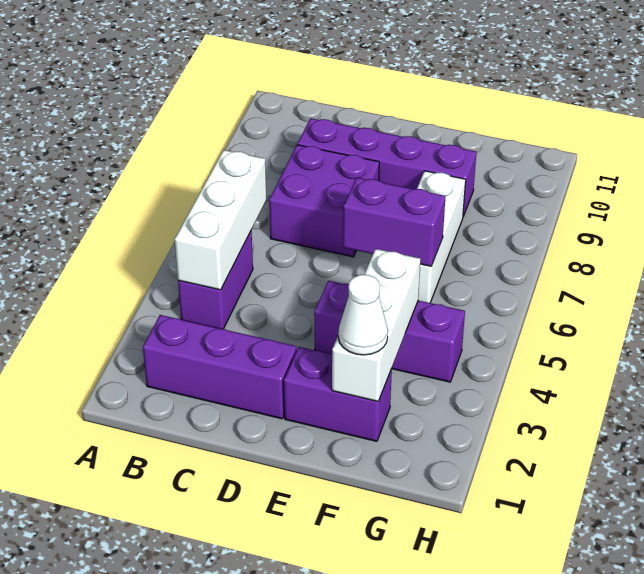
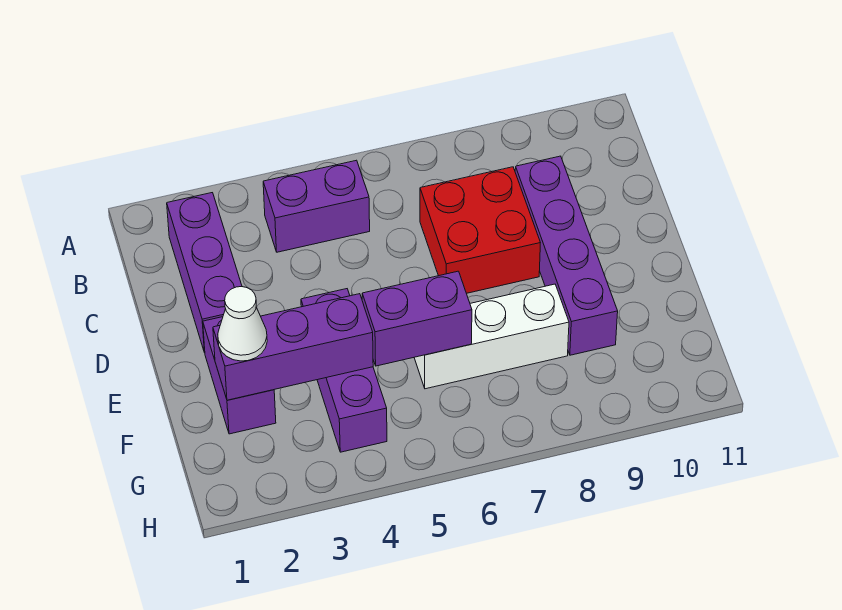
white brick B4:B6 level 2 -> none
purple brick C7:D8 level 1 -> red brick C7:D8 level 1
purple brick E6:F6 level 2 -> purple brick F5:F6 level 2
white brick F2:F4 level 2 -> purple brick F2:F4 level 2

